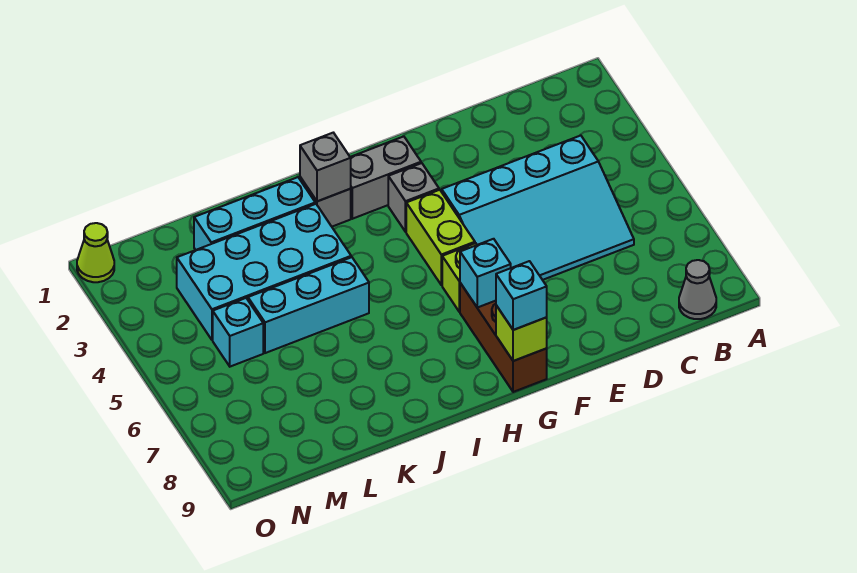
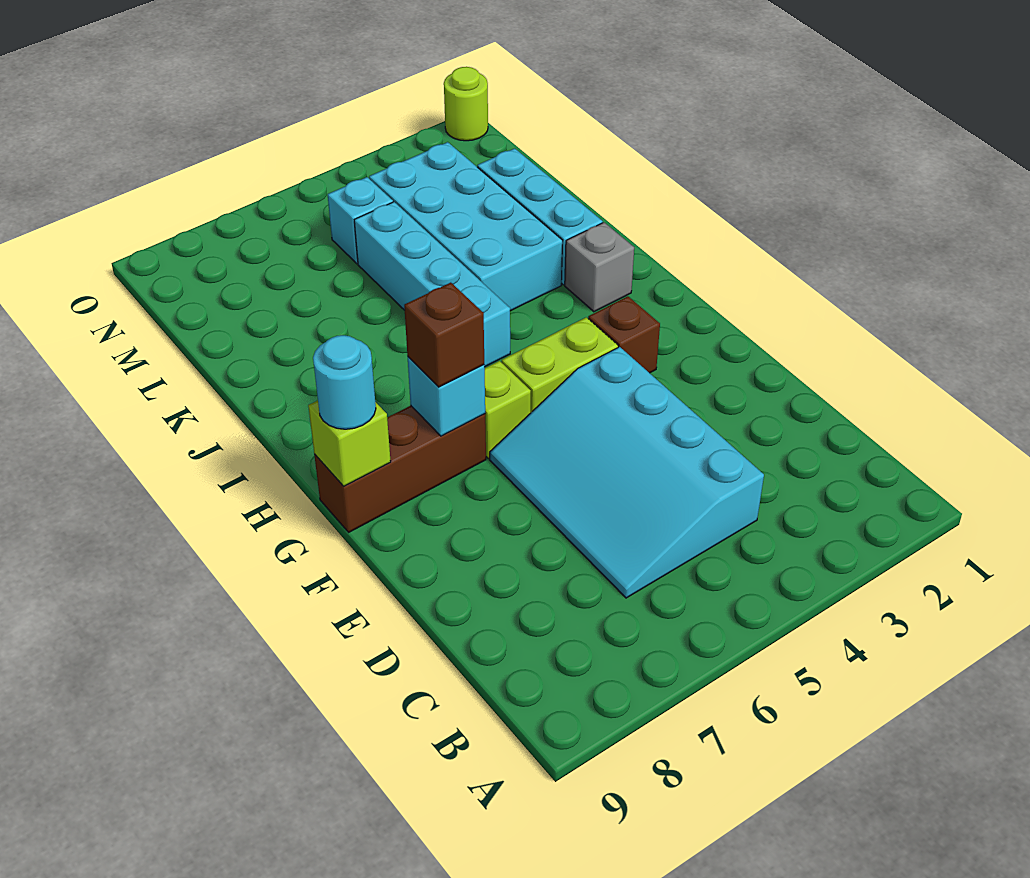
grey cone B9 level 1 -> none
grey brick G2:H2 level 1 -> none
grey brick G3 level 1 -> brown brick G3 level 1
none -> brown brick G7 level 3
cyan brick G9 level 3 -> cyan round brick G9 level 3
grey brick I2 level 2 -> none
cyan brick J5:L5 level 1 -> cyan brick I5:L5 level 1
lime cone O1 level 1 -> lime round brick O1 level 1

